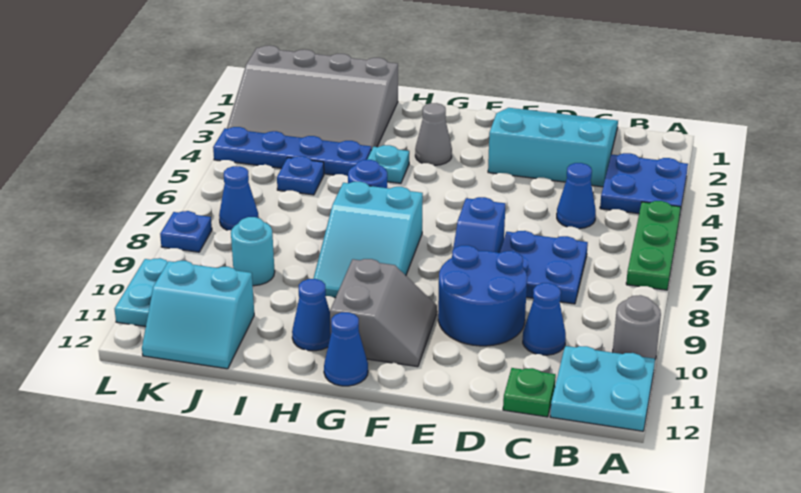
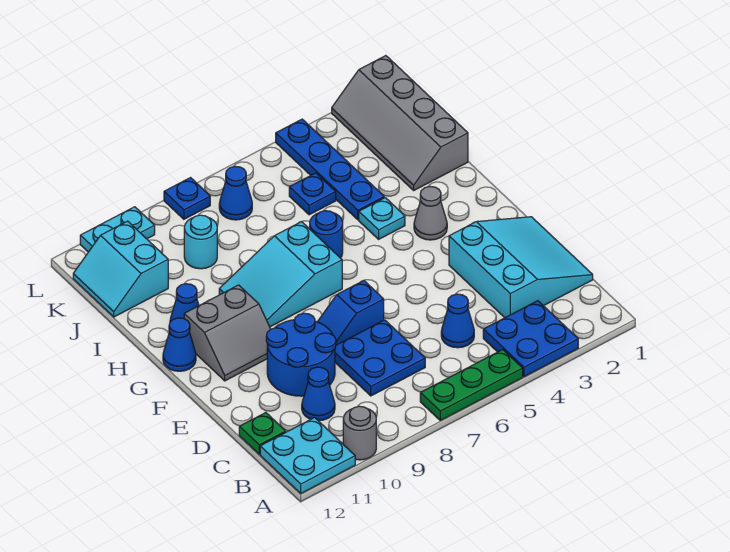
grey slope I1:L3 level 1 top 1 -> grey slope I1:L2 level 1 top 1

